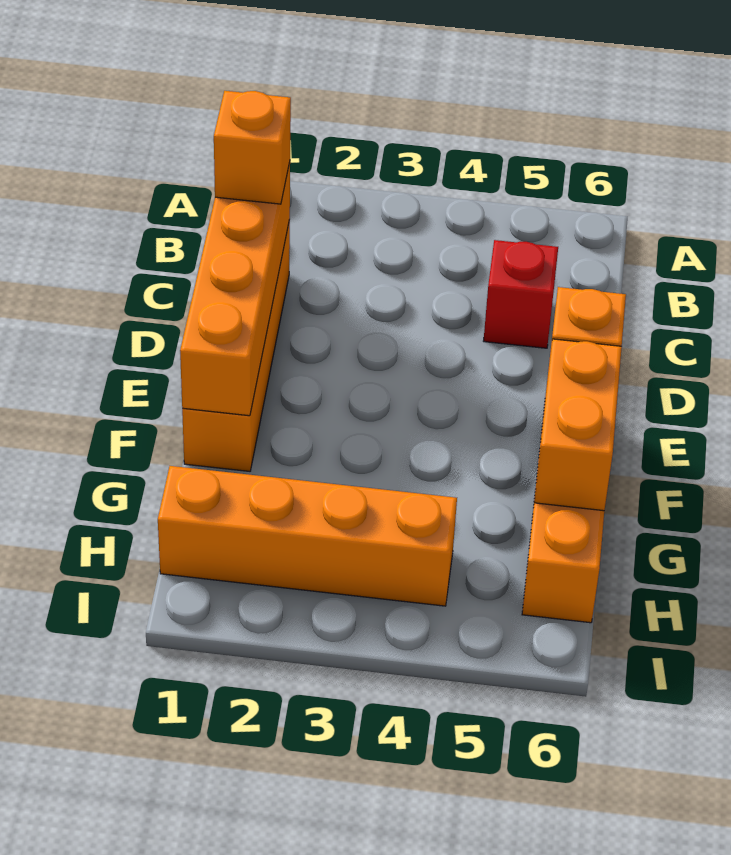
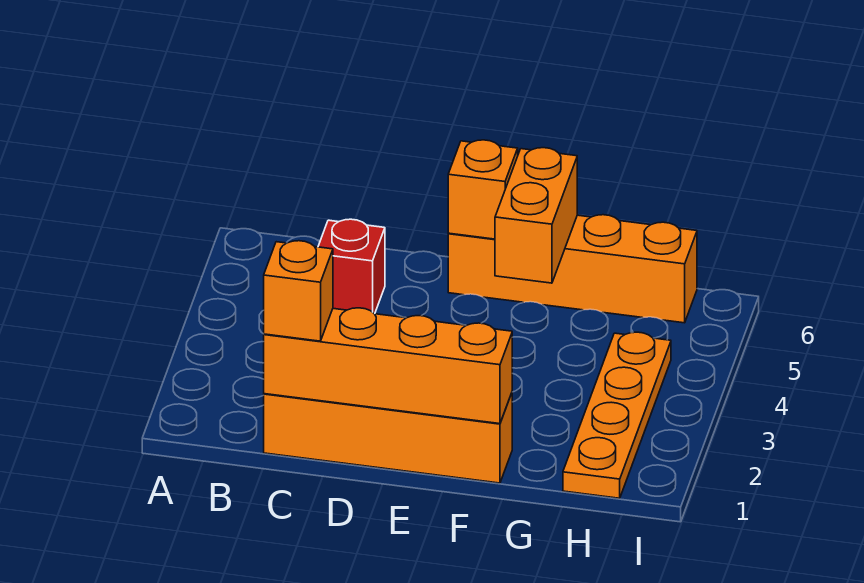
orange brick F6:G6 level 2 -> orange brick F5:F6 level 2
orange brick H1:H4 level 1 -> orange plate H1:H4 level 1

